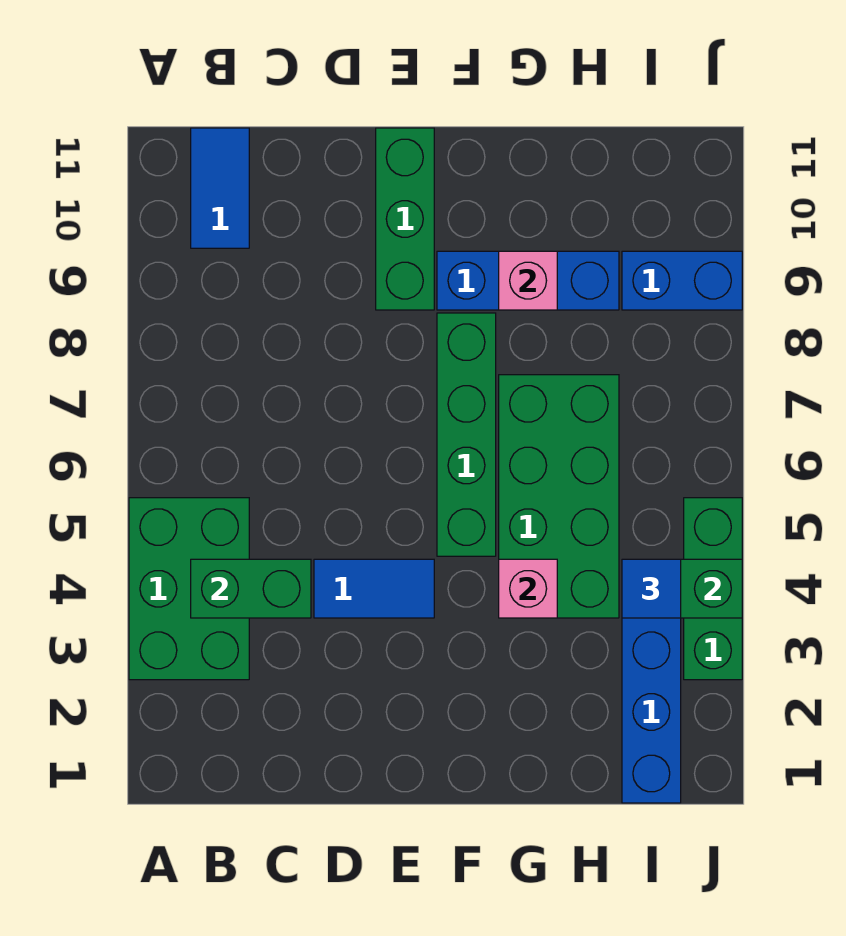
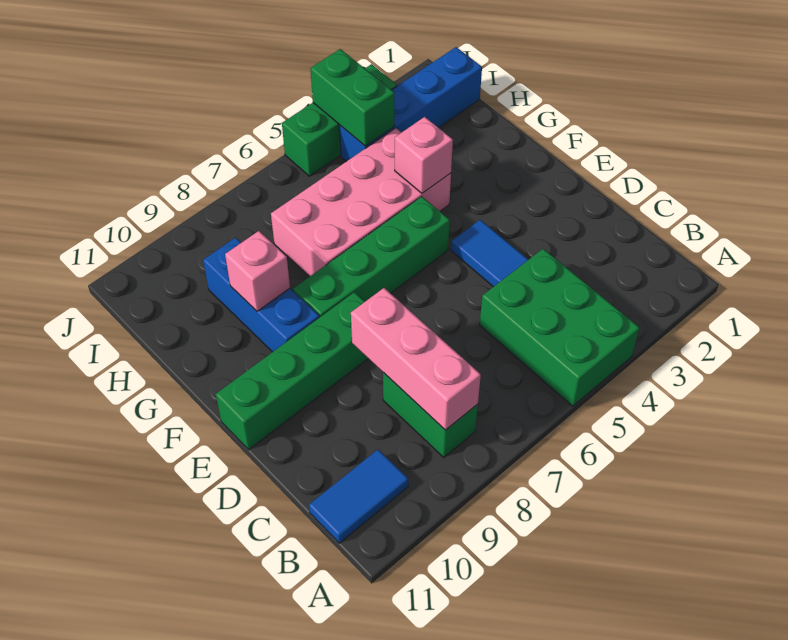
green brick A3:B5 level 1 -> green brick A4:C5 level 1
green brick B4:C4 level 2 -> green brick B8:C8 level 1
none -> pink brick B8:D8 level 2
green brick E9:E11 level 1 -> green brick E8:E11 level 1
green brick G4:H7 level 1 -> pink brick G4:H7 level 1
blue tile I4 level 3 -> none
blue brick I9:J9 level 1 -> none

